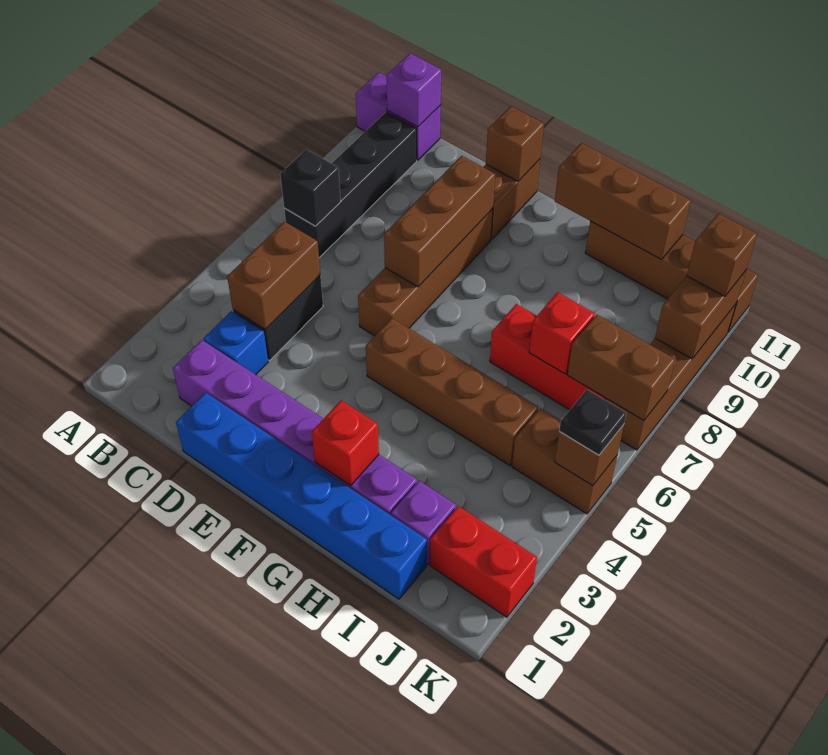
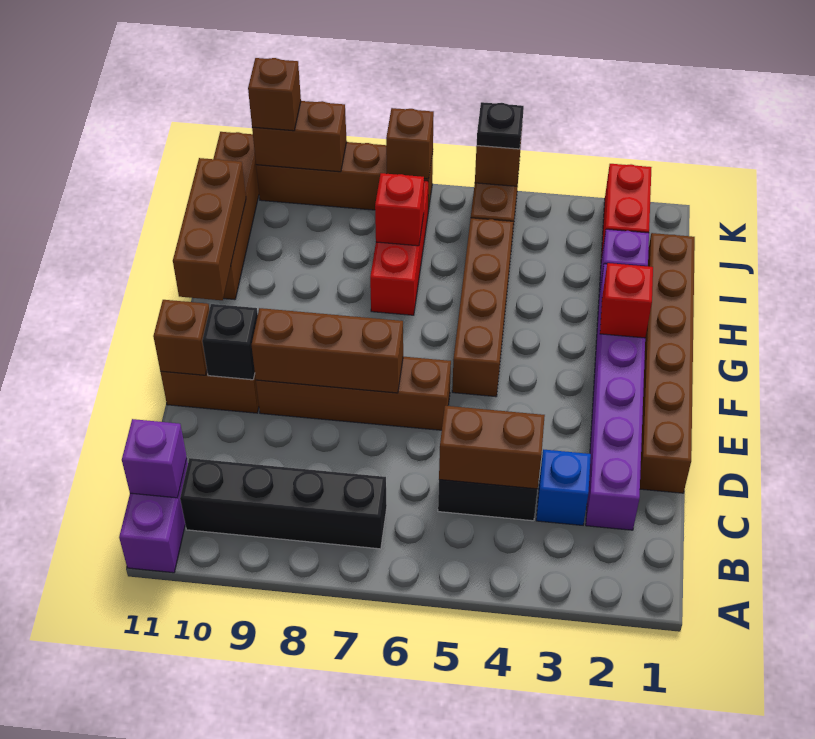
black brick B7 level 2 -> black brick E10 level 2
blue brick D1:I1 level 1 -> brown brick D1:I1 level 1
brown brick J7:K7 level 2 -> brown brick K7 level 2

